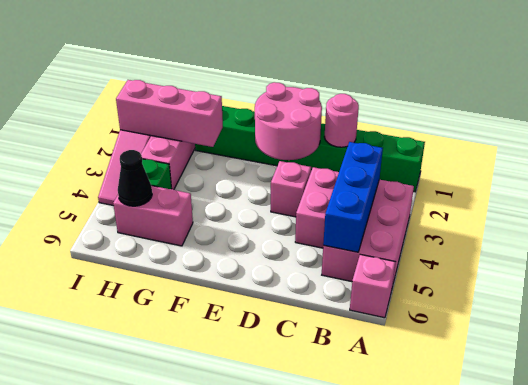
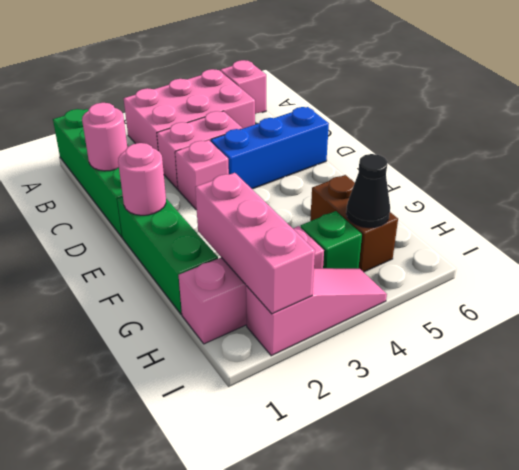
blue brick B3:B5 level 2 -> blue brick D4:D6 level 1
pink round brick D1:E2 level 2 -> pink round brick E1 level 2
pink brick G5:H5 level 1 -> brown brick G5:H5 level 1

